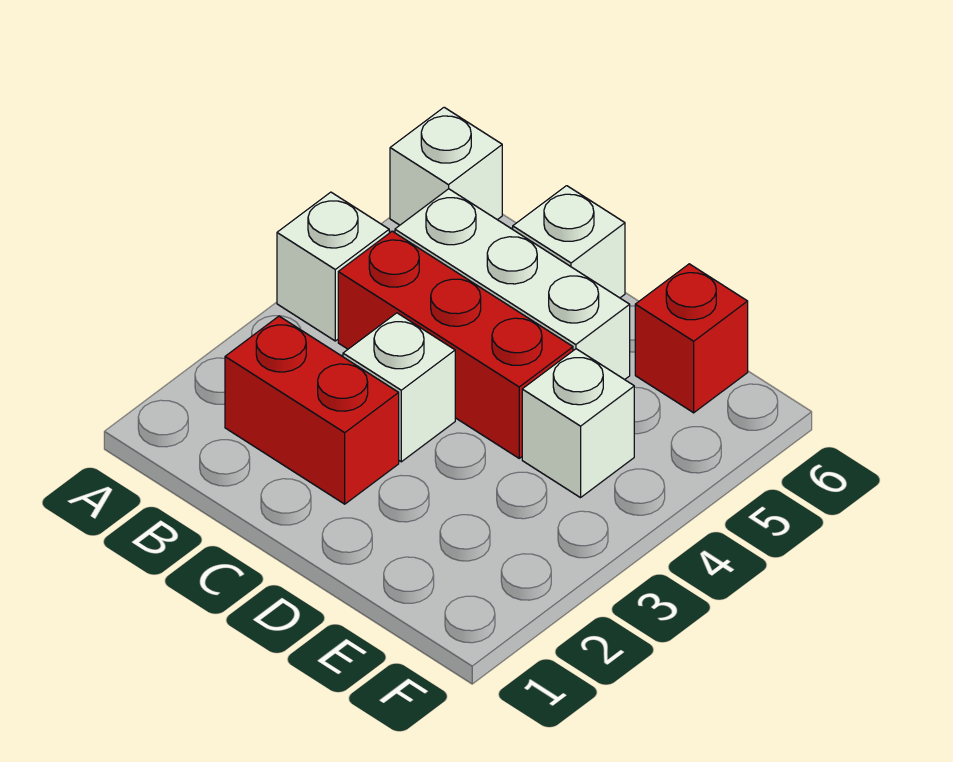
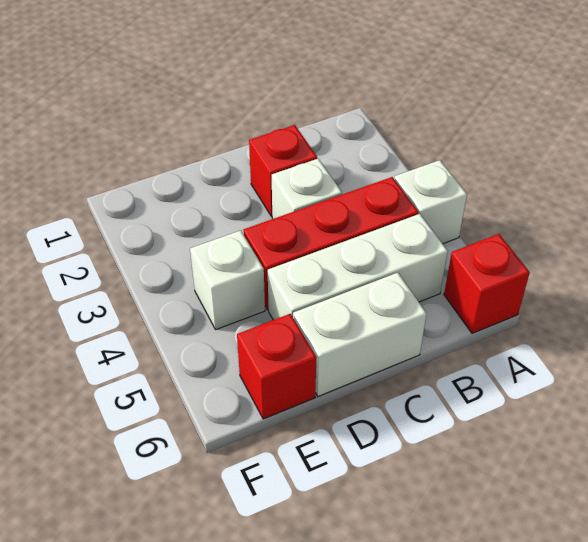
white brick A6 level 1 -> red brick A6 level 1
red brick B2:C2 level 1 -> red brick C2 level 1
white brick C6 level 1 -> white brick C6:D6 level 1

